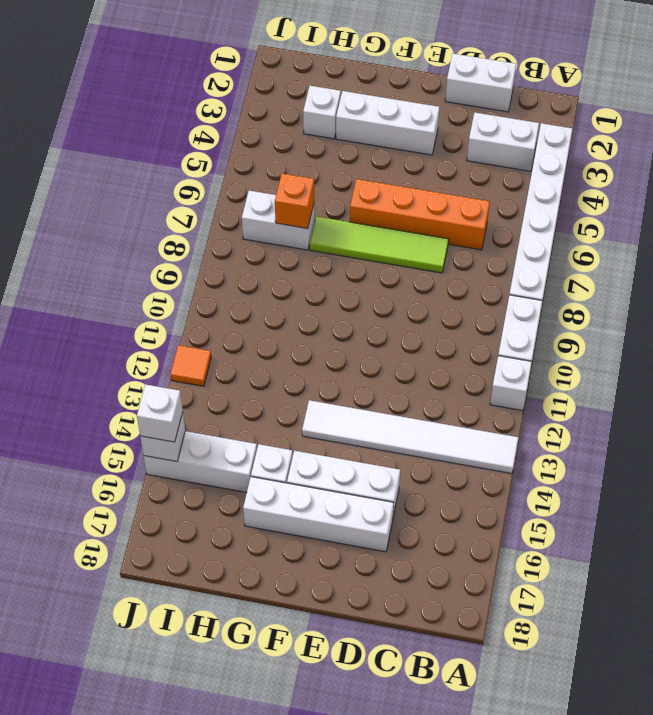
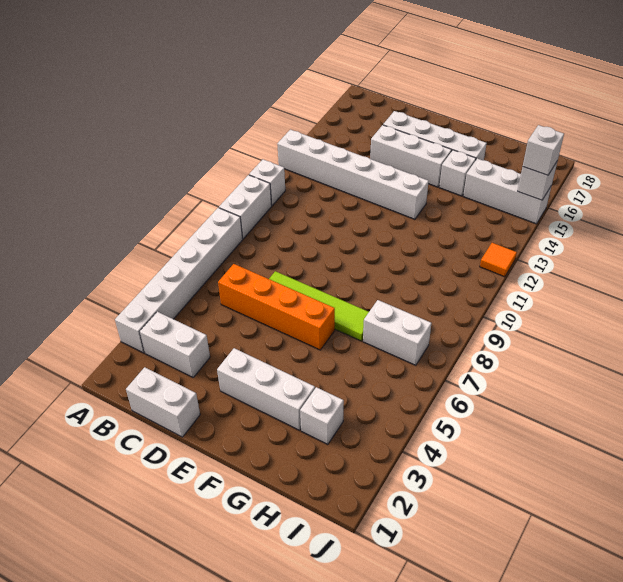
white tile A13:F13 level 1 -> white brick A13:F13 level 1
orange brick H7 level 2 -> none

